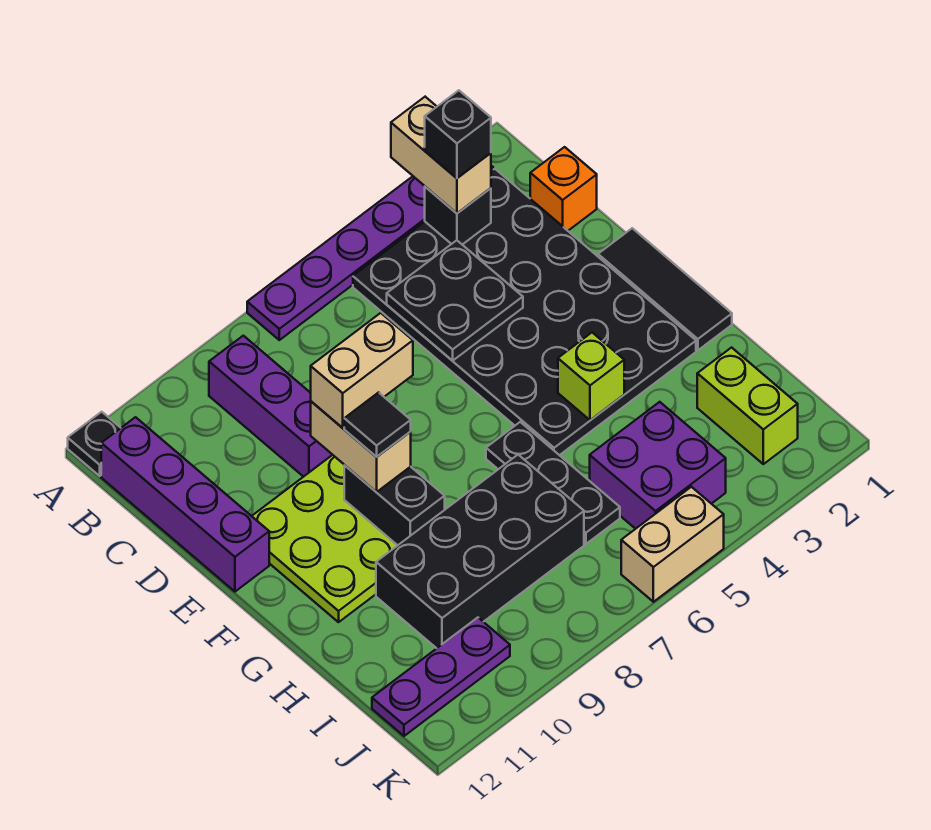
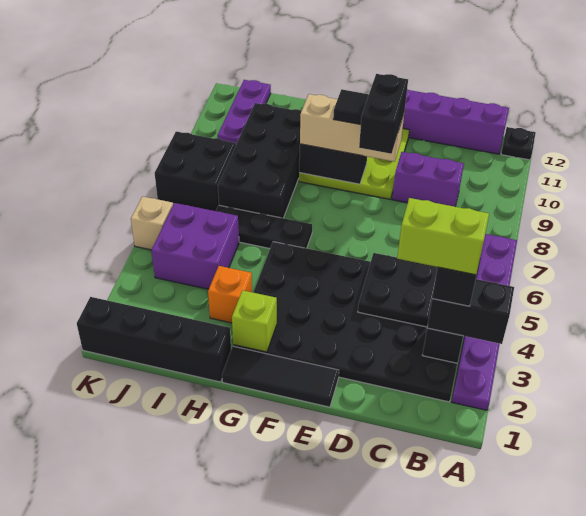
tan brick A3:B3 level 3 -> black brick A3:B3 level 3
purple brick B9:D9 level 1 -> purple brick C9:D9 level 1
orange brick C1 level 1 -> orange brick H3 level 1
tan brick E8:E9 level 4 -> black brick E8:E9 level 4
tan brick E9:F9 level 3 -> tan brick E9:G9 level 3
lime brick G4 level 2 -> lime brick G2 level 2
none -> black brick H1:K1 level 1
lime brick I2:J2 level 1 -> lime brick B3:C3 level 5
none -> black brick J7:K8 level 1
tan brick K5:K6 level 1 -> tan brick K5 level 1

